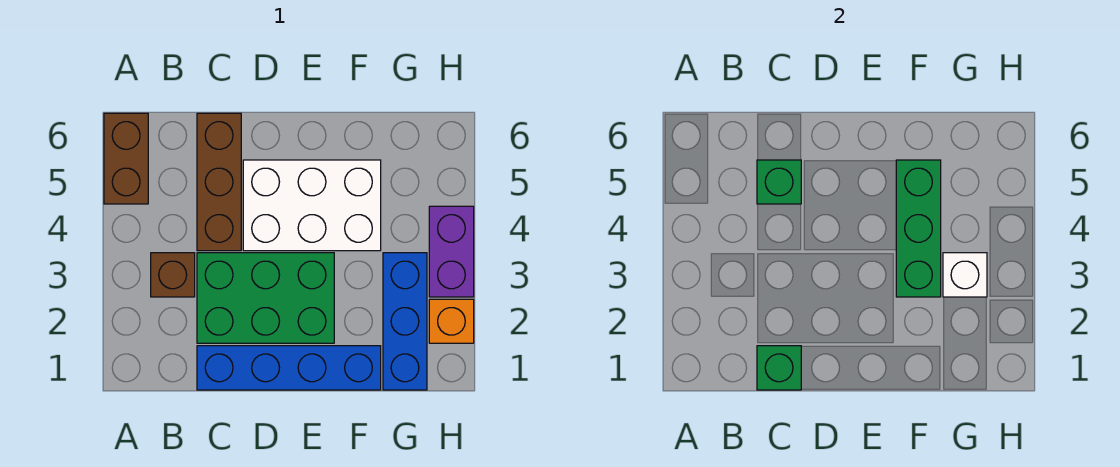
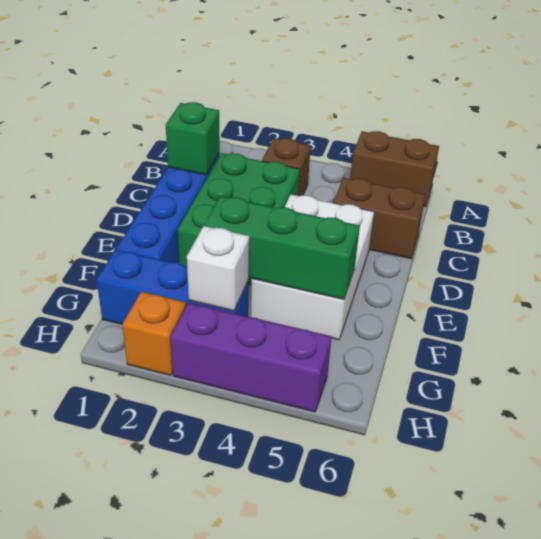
brown brick C4:C6 level 1 -> brown brick C5:C6 level 1
green brick C5 level 2 -> none
purple brick H3:H4 level 1 -> purple brick H3:H5 level 1

